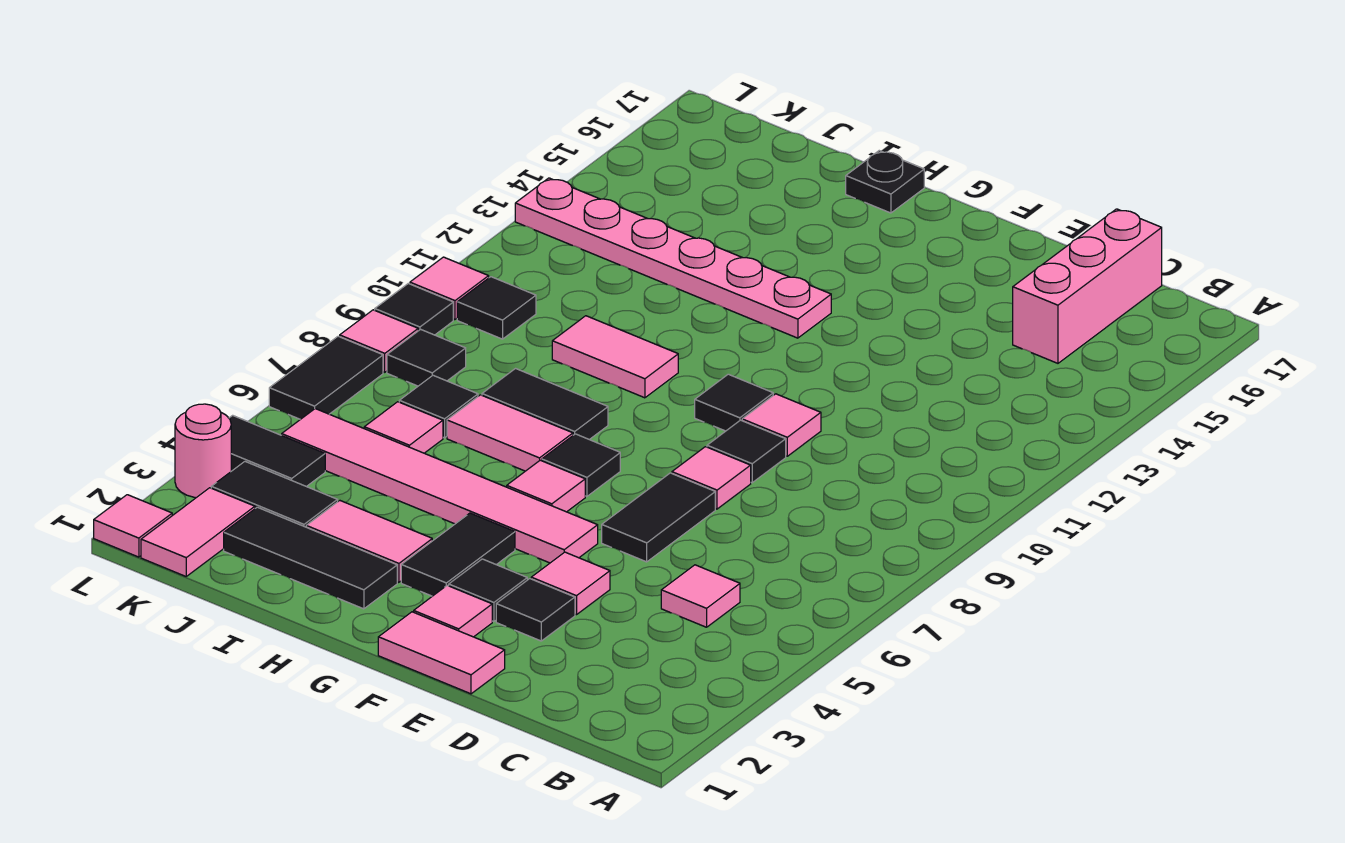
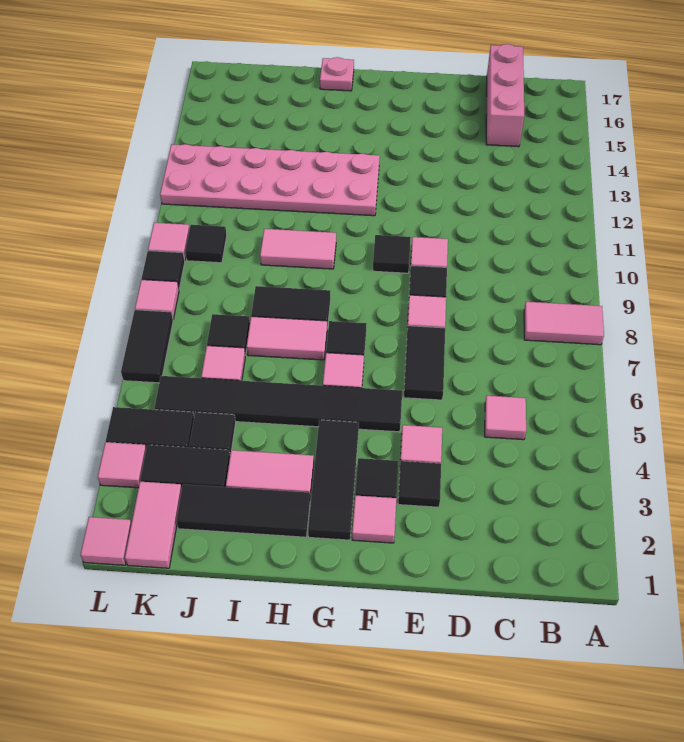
pink tile E1:F1 level 1 -> pink tile A8:B8 level 1
pink tile F5:K5 level 1 -> black tile F5:K5 level 1
black tile G3:G4 level 1 -> black tile G2:G4 level 1
pink plate G13:L13 level 1 -> pink plate G12:L13 level 1
black plate H17 level 1 -> pink plate H17 level 1
black tile K8 level 1 -> black tile J4 level 1
pink round brick L3 level 1 -> pink tile L3 level 1

